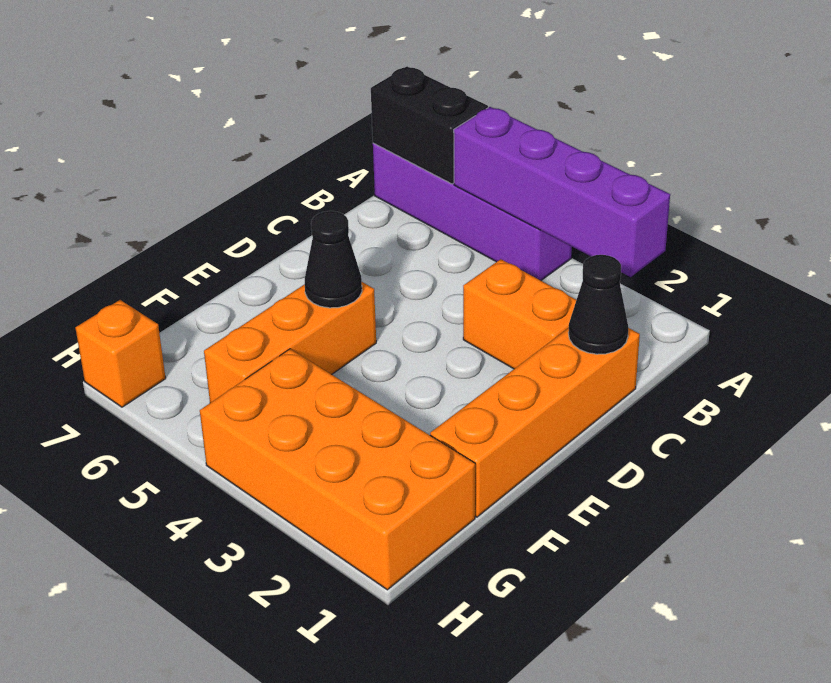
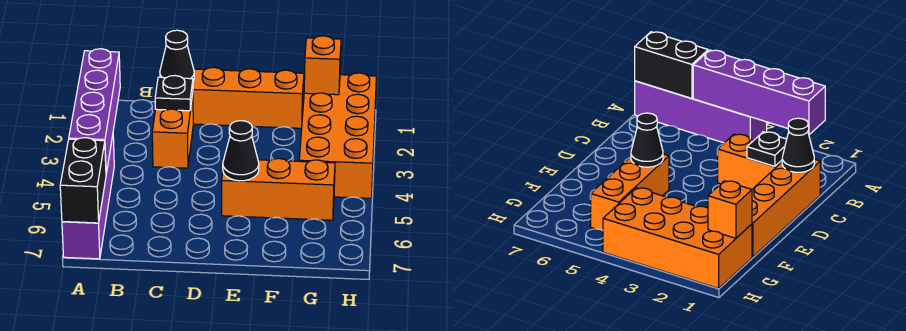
none -> black plate C2 level 2
orange brick H7 level 1 -> orange brick G1 level 2

